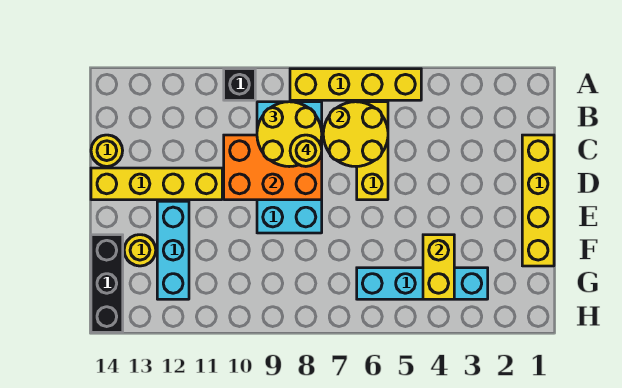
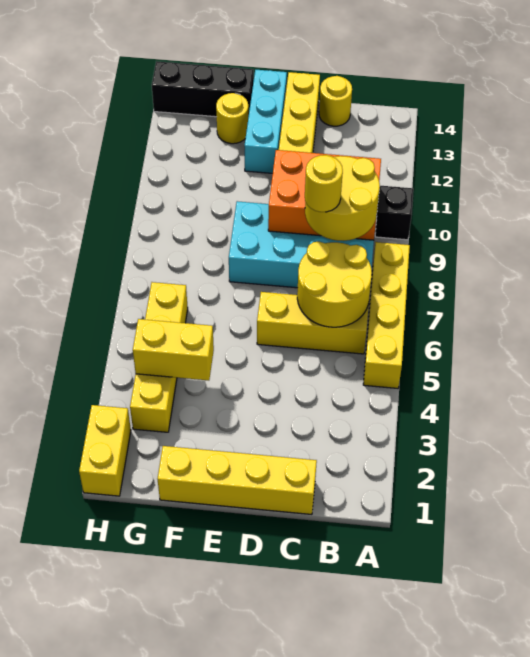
orange brick C8:D10 level 2 -> orange brick B9:D10 level 2
cyan brick E12:G12 level 1 -> cyan brick E12:E14 level 1
cyan brick G3:G6 level 1 -> yellow brick G3:G6 level 1
none -> yellow brick H1:H2 level 1

